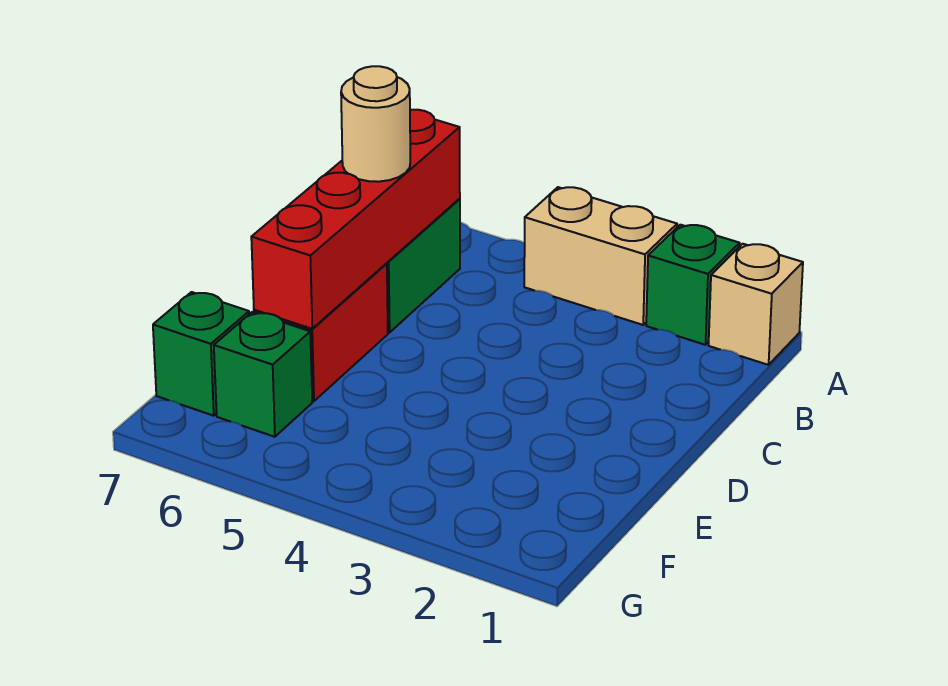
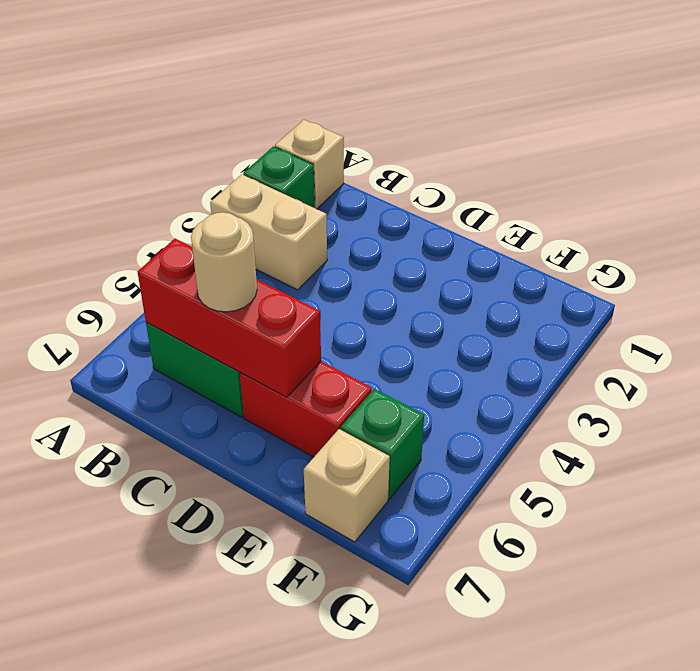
tan brick A3:A4 level 1 -> tan brick A3:B3 level 1
red brick B6:E6 level 2 -> red brick B6:D6 level 2
green brick F7 level 1 -> tan brick F7 level 1

